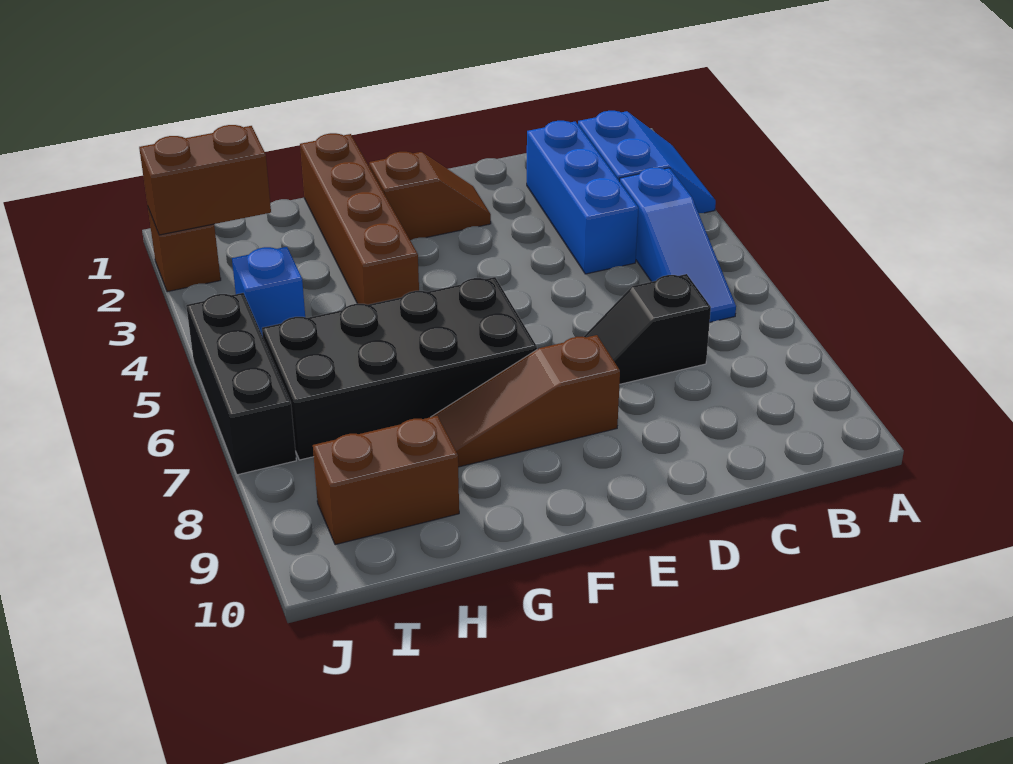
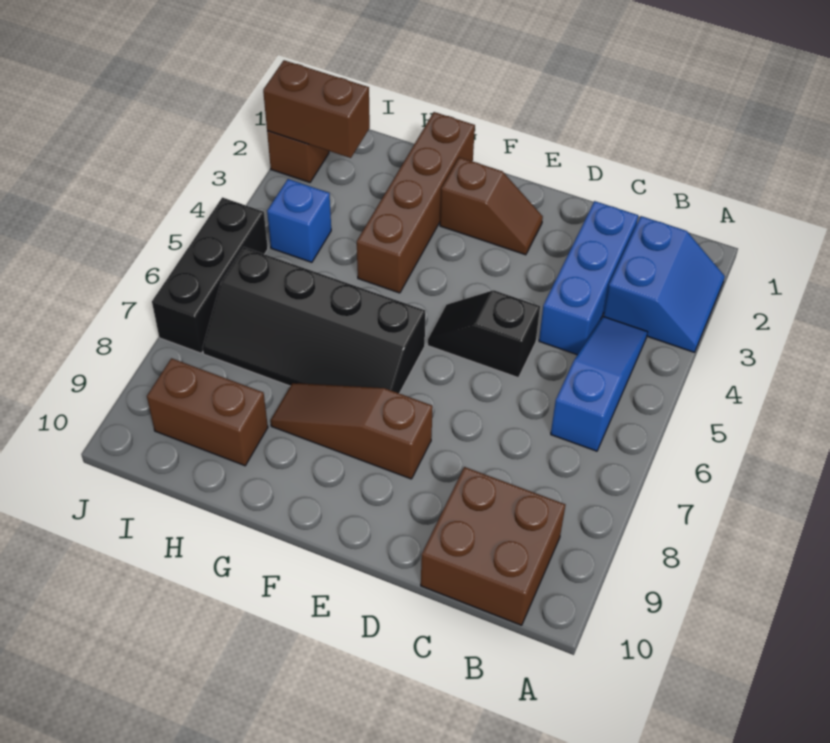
blue slope B4:B6 level 1 top 4 -> blue slope B4:B6 level 1 top 6
none -> brown brick B9:C10 level 1
black slope C7:D7 level 1 top C -> black slope D5:E5 level 1 top D
black brick F6:I7 level 1 -> black slope F6:I7 level 1 top 6

